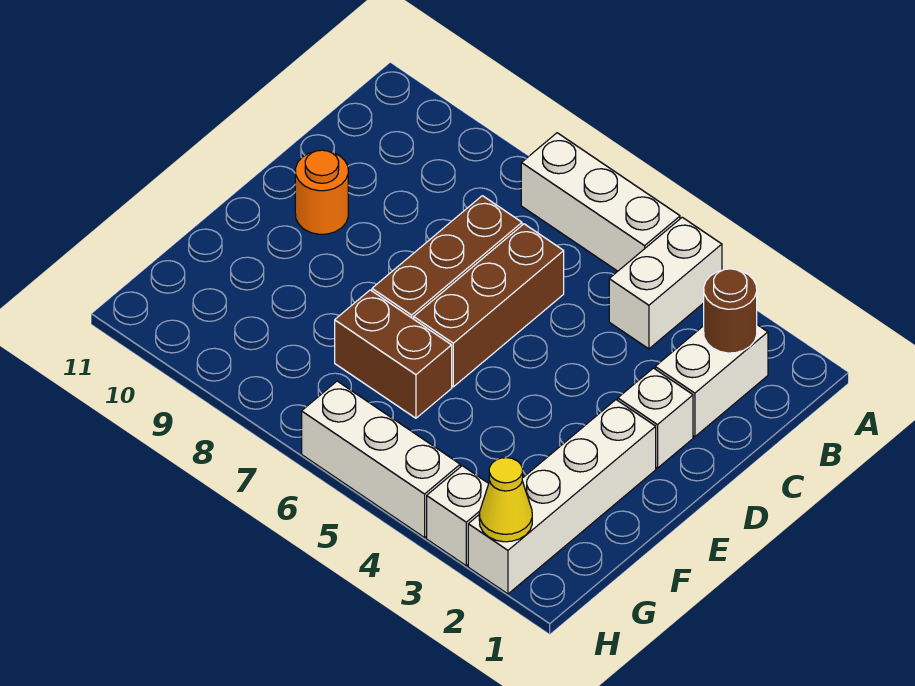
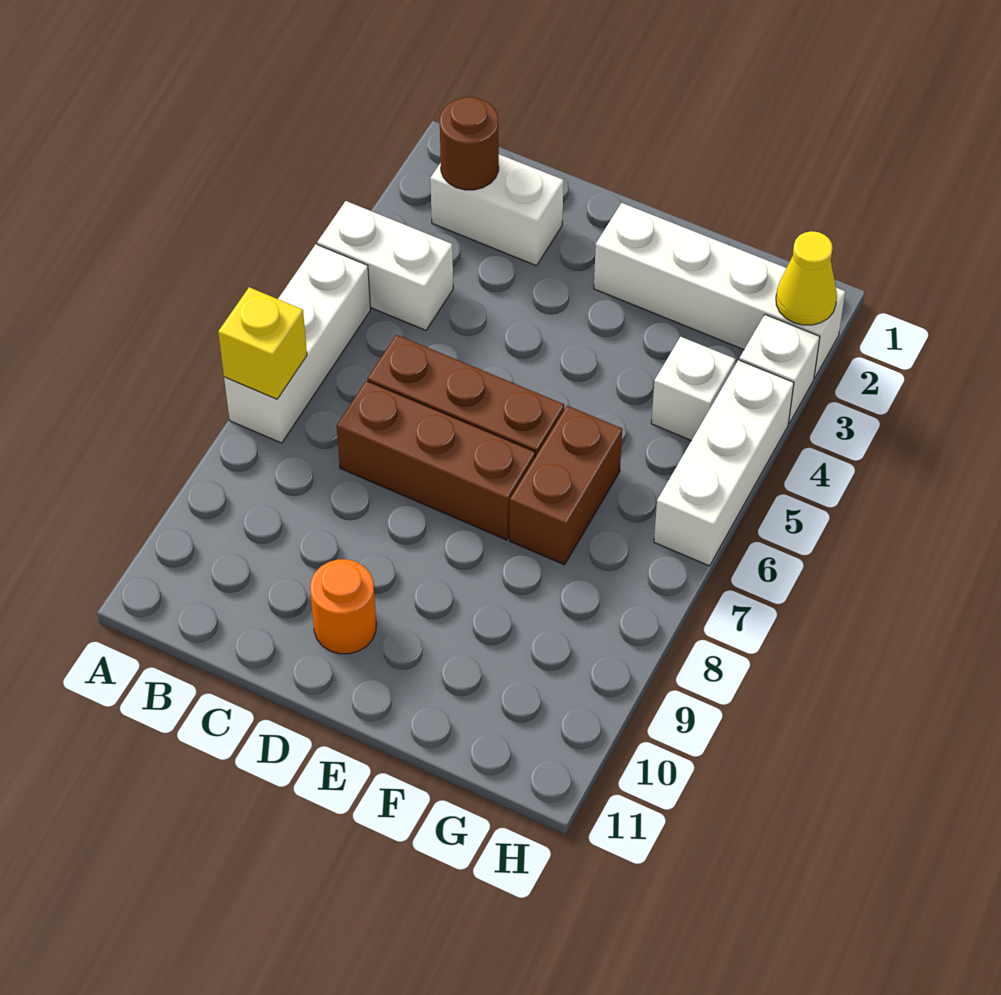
none -> yellow brick A7 level 2
white brick D2 level 1 -> white brick G4 level 1

